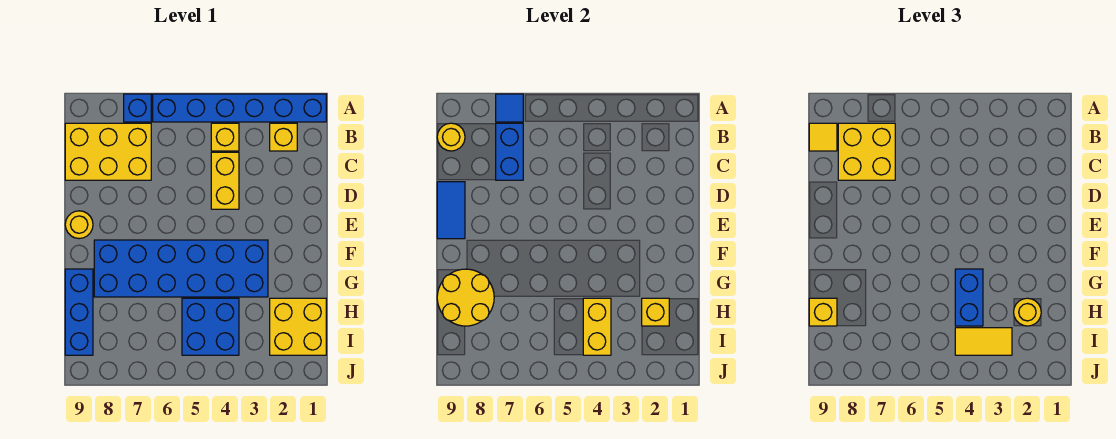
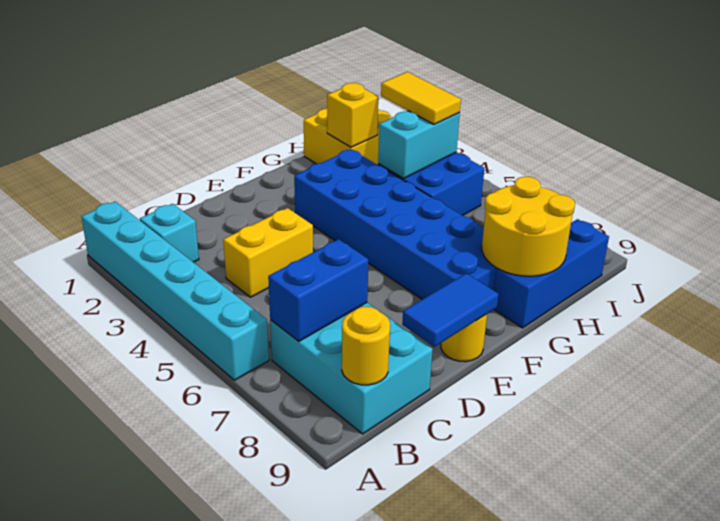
blue brick A1:A6 level 1 -> cyan brick A1:A6 level 1
blue brick A7 level 1 -> none
blue tile A7 level 2 -> none
yellow brick B2 level 1 -> cyan brick B2 level 1
yellow brick B4 level 1 -> none
yellow brick B7:C9 level 1 -> cyan brick B7:C9 level 1
yellow brick B7:C8 level 3 -> none
yellow tile B9 level 3 -> none
blue brick G4:H4 level 3 -> none
yellow round brick H2 level 3 -> none
yellow brick H4:I4 level 2 -> cyan brick H4:I4 level 2
yellow brick H9 level 3 -> none

